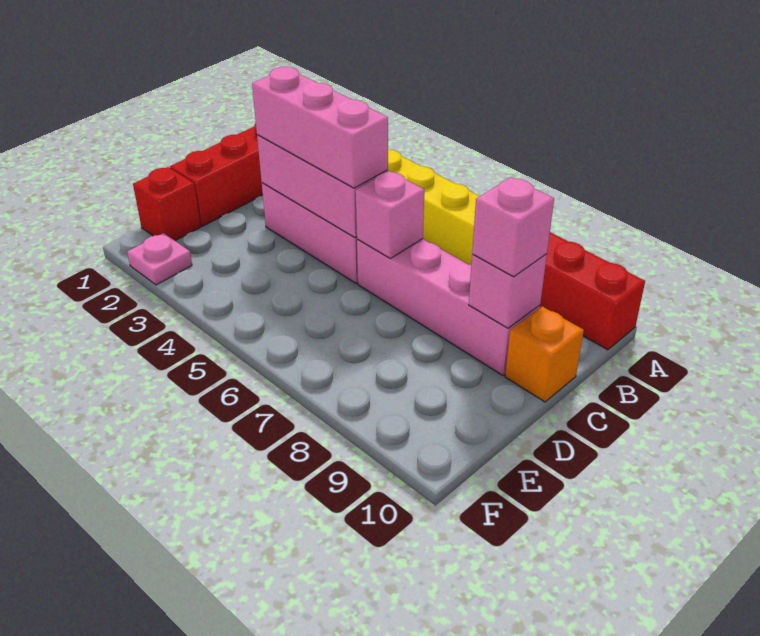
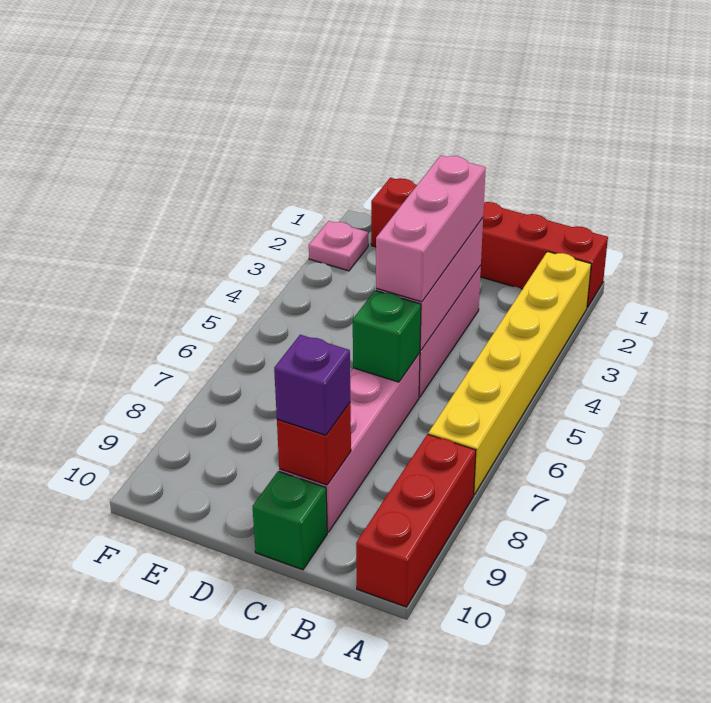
pink brick C6 level 2 -> green brick C6 level 2
pink brick C9 level 2 -> red brick C9 level 2
pink brick C9 level 3 -> purple brick C9 level 3
orange brick C10 level 1 -> green brick C10 level 1

